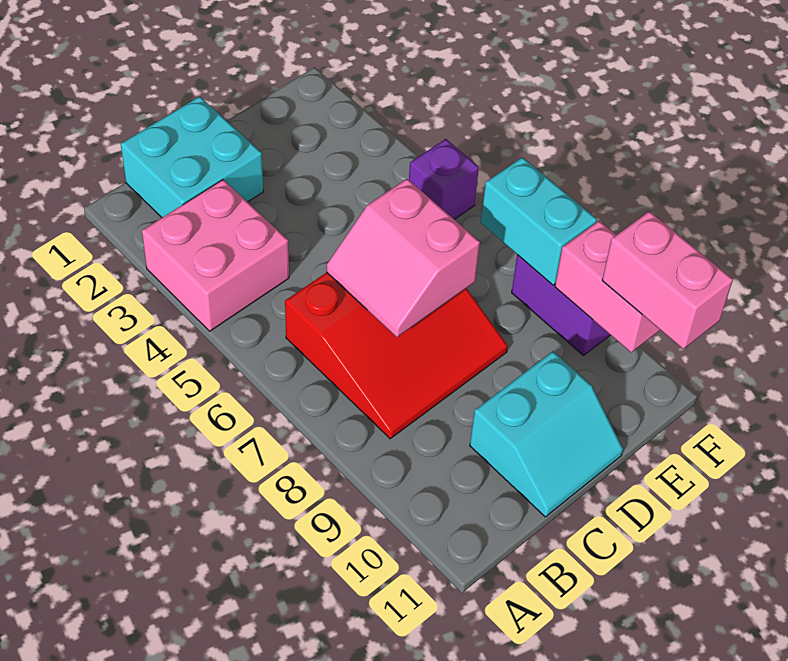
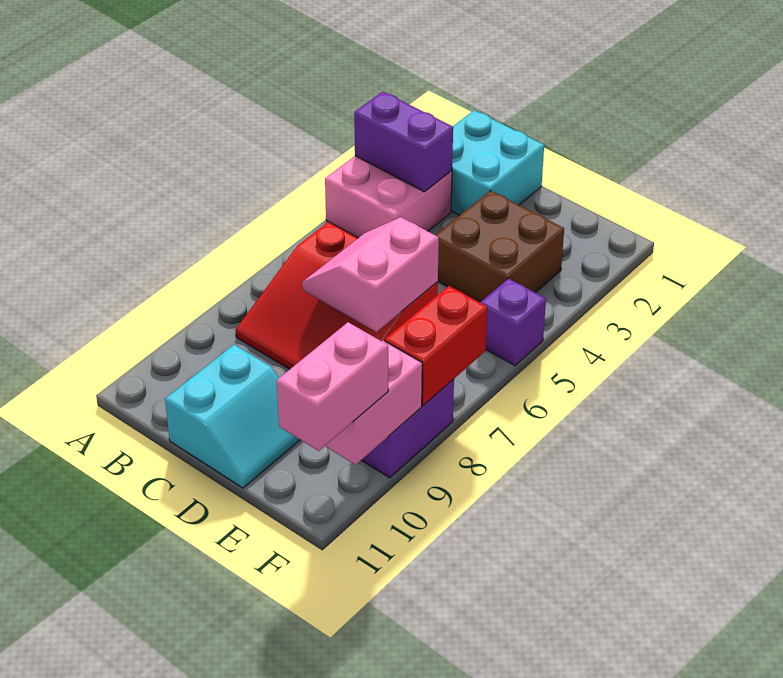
none -> purple brick A3:B3 level 2
cyan slope C10:D11 level 1 top 10 -> cyan slope C10:D11 level 1 top C
none -> brown brick D3:E4 level 1
cyan brick F7:F8 level 2 -> red brick F7:F8 level 2

